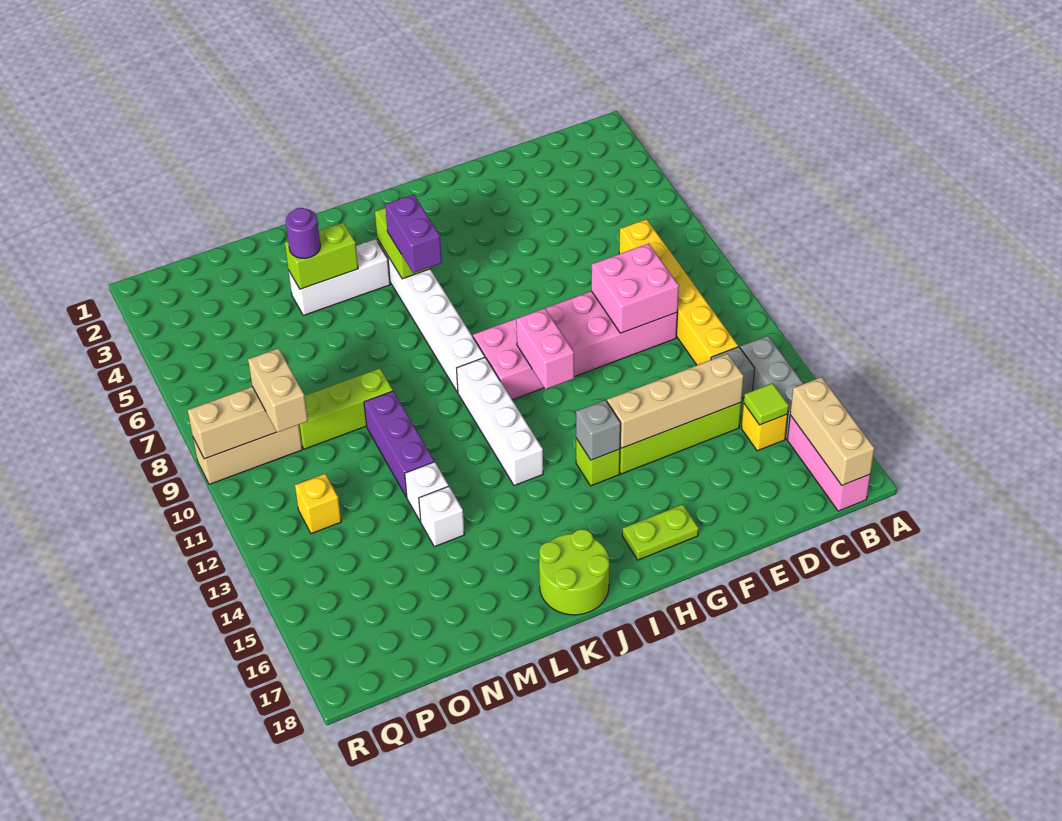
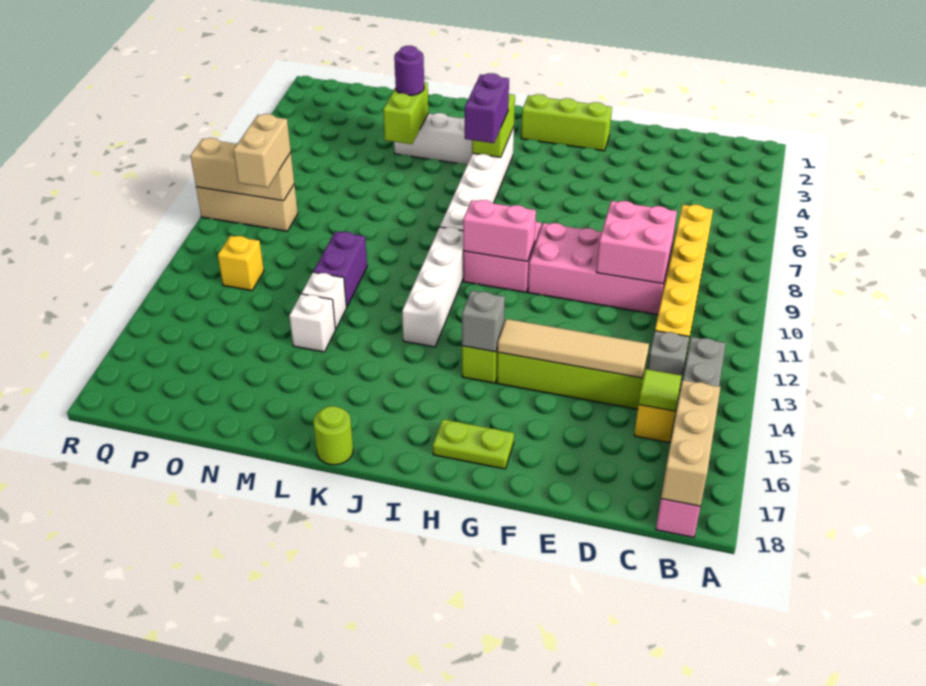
tan brick D14:G14 level 2 -> tan tile D14:G14 level 2
pink brick H10:H11 level 2 -> pink brick H10:I10 level 2
lime round brick J17:K18 level 1 -> lime round brick K18 level 1
lime brick L4:M4 level 2 -> lime brick M4:M5 level 2
lime brick M9:O9 level 1 -> lime brick G2:I2 level 1
purple brick M10:M12 level 1 -> purple brick M11:M12 level 1

